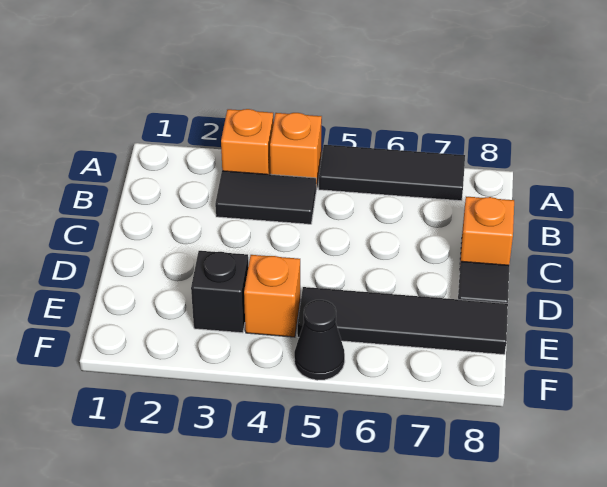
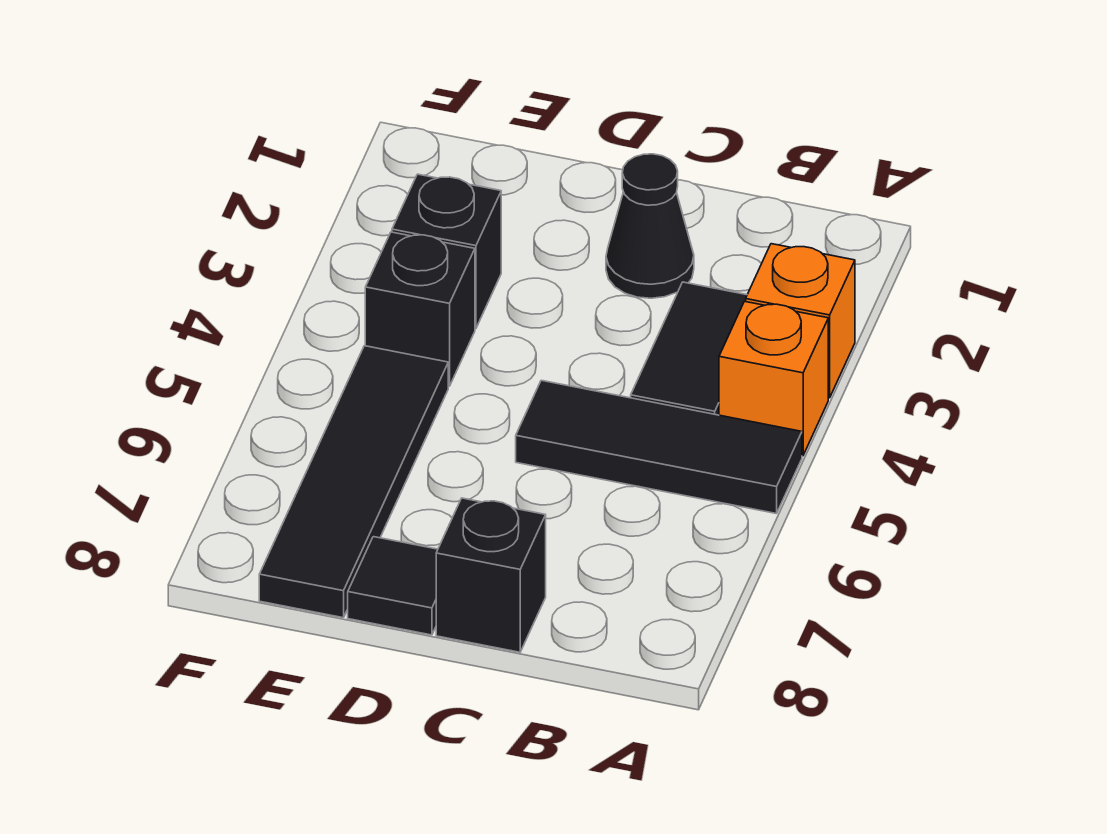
black tile A5:A7 level 1 -> black tile A5:C5 level 1
orange brick C8 level 1 -> black brick C8 level 1
orange brick E4 level 1 -> black brick E4 level 1
black cone F5 level 1 -> black cone C2 level 1

